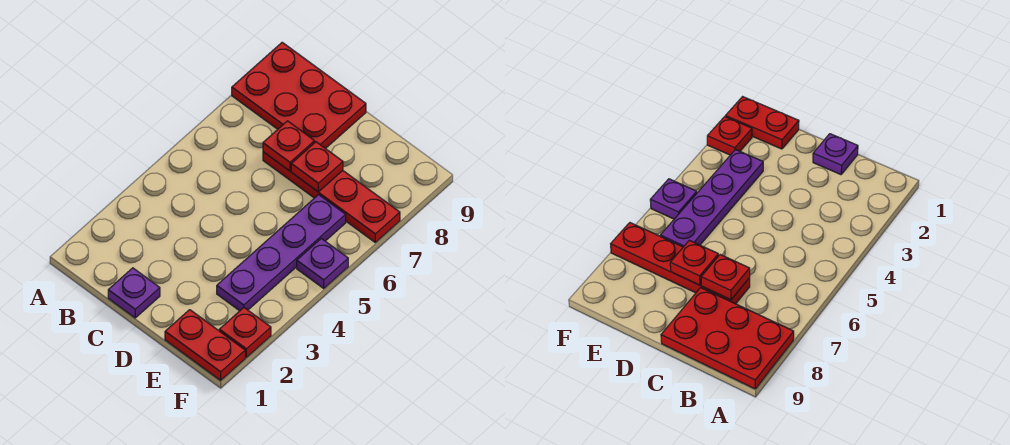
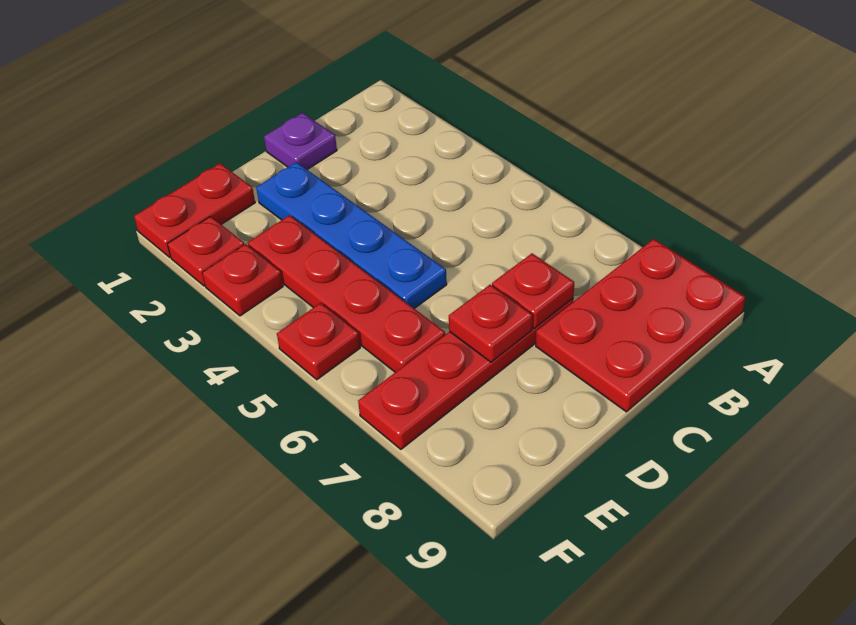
none -> blue plate D2:D5 level 1
purple plate E3:E6 level 1 -> red plate E3:E6 level 1
none -> red plate F3 level 1
purple plate F5 level 1 -> red plate F5 level 1

